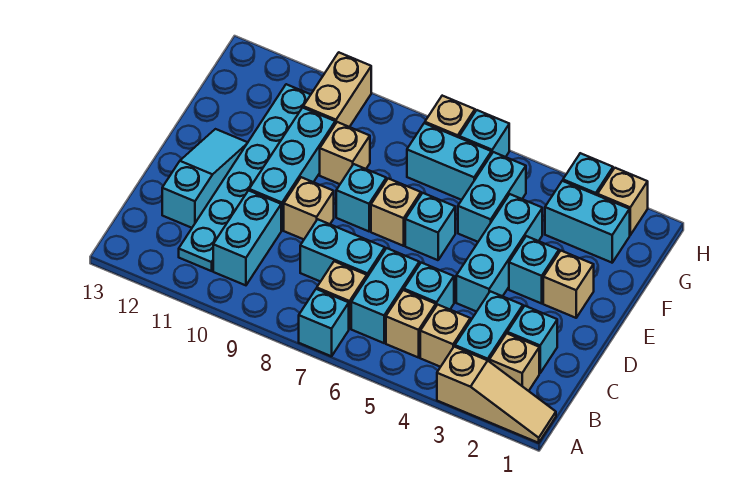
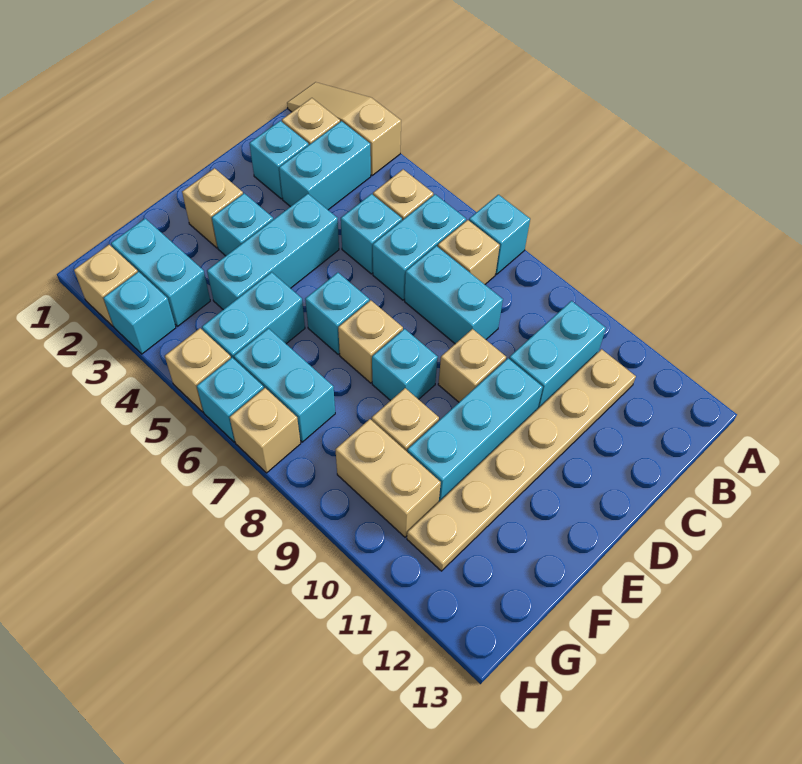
tan brick B4 level 1 -> tan brick H5 level 1
cyan plate B11:G11 level 1 -> tan plate B11:G11 level 1
cyan slope C12:E12 level 1 top C -> none
tan brick G10:H10 level 1 -> tan brick G9:G10 level 1

